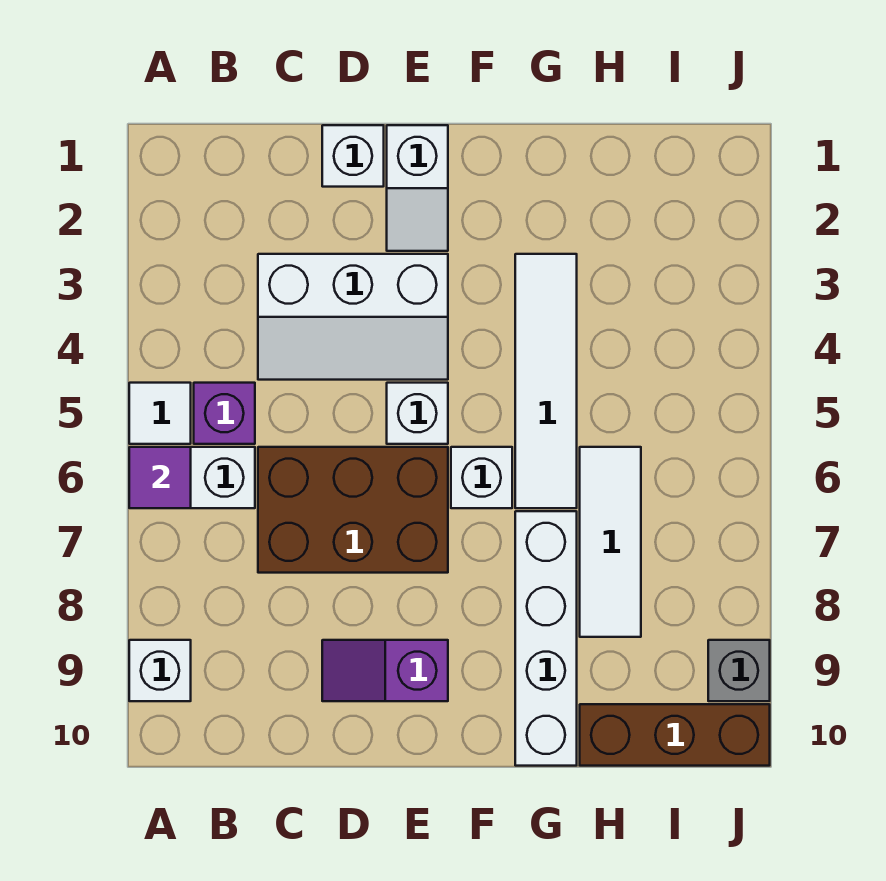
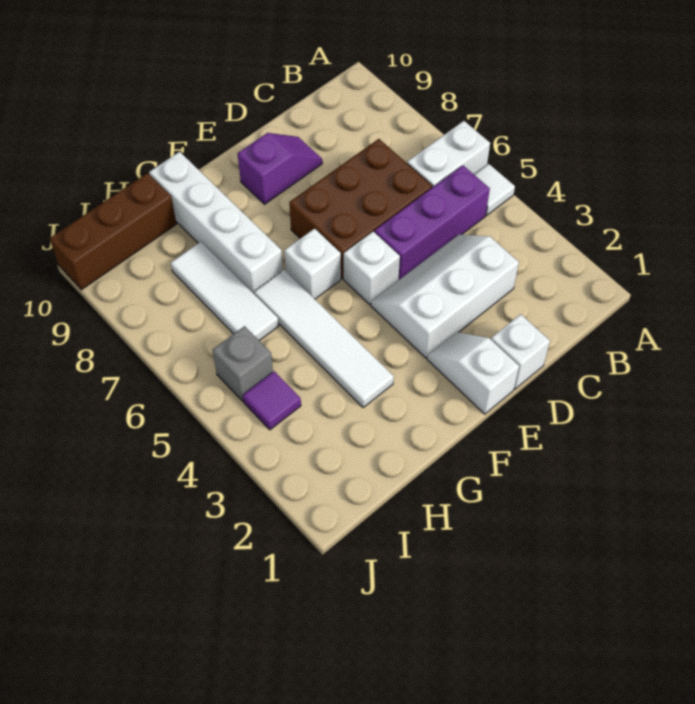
purple tile A6 level 2 -> purple tile I4 level 1
white brick A9 level 1 -> none
purple brick B5 level 1 -> purple brick B5:D5 level 1
grey brick J9 level 1 -> grey brick I5 level 1

